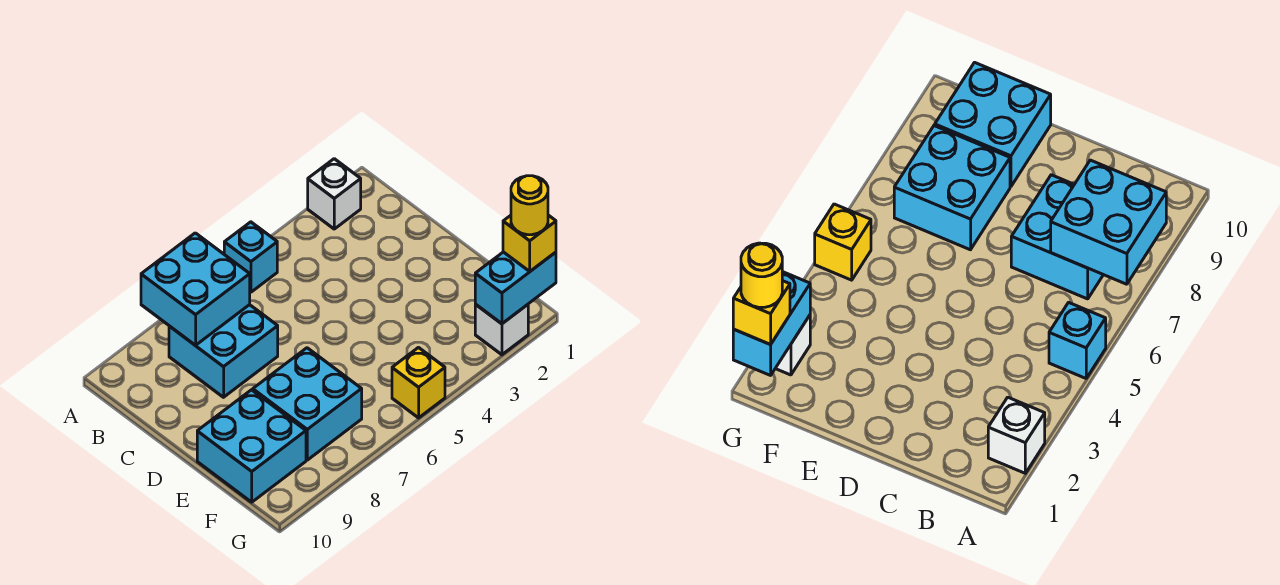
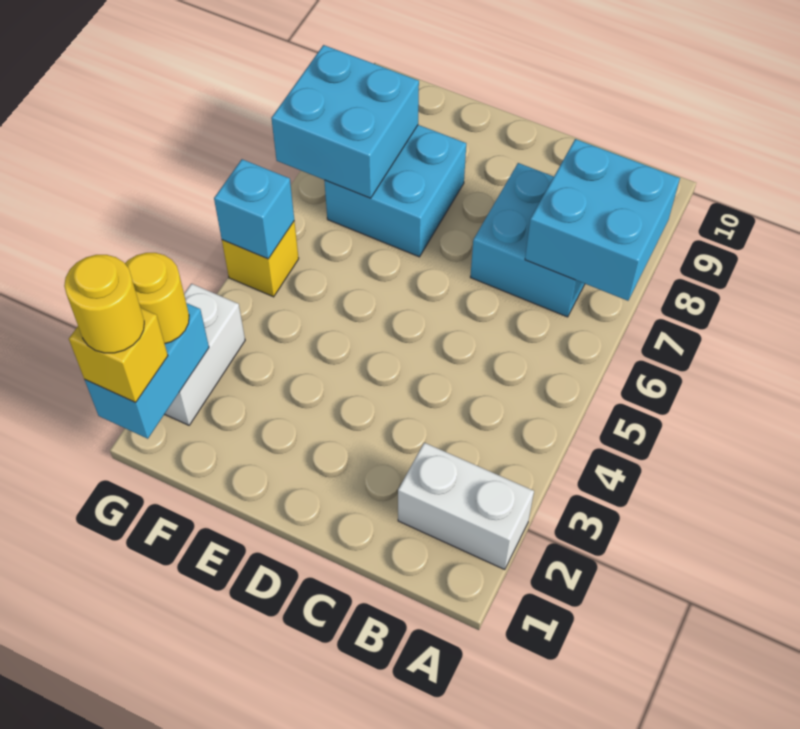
white brick A2 level 1 -> white brick A2:B2 level 1
cyan brick A5 level 1 -> cyan brick G5 level 2
cyan brick E9:F10 level 1 -> cyan brick F7:G8 level 2
white brick G2 level 1 -> white brick G2:G3 level 1
none -> yellow round brick G2 level 3

